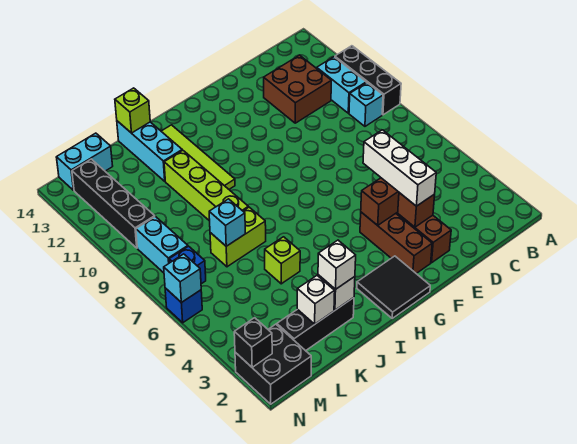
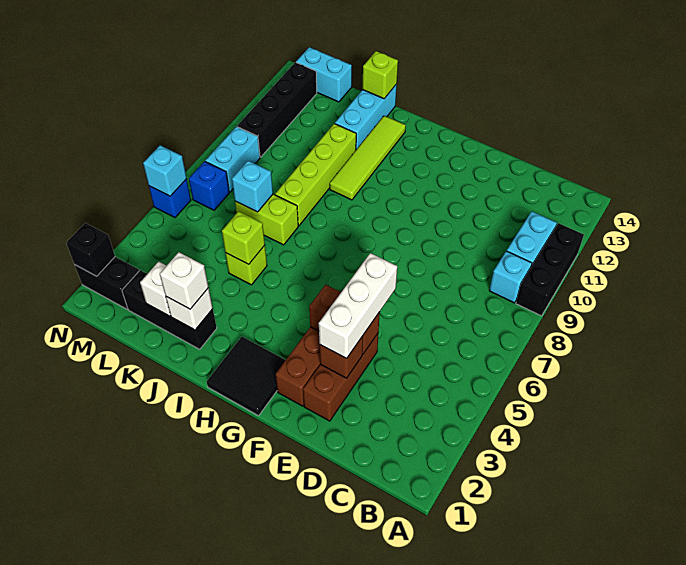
brown brick C11:D12 level 1 -> none
none -> lime brick J5 level 2
black brick M1:N2 level 1 -> black brick M2:N2 level 1

